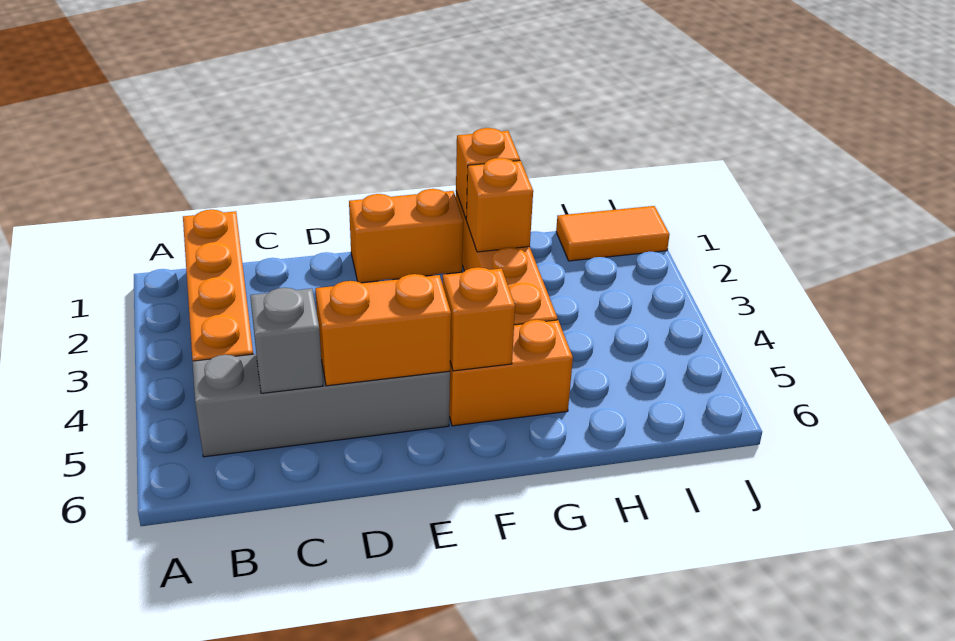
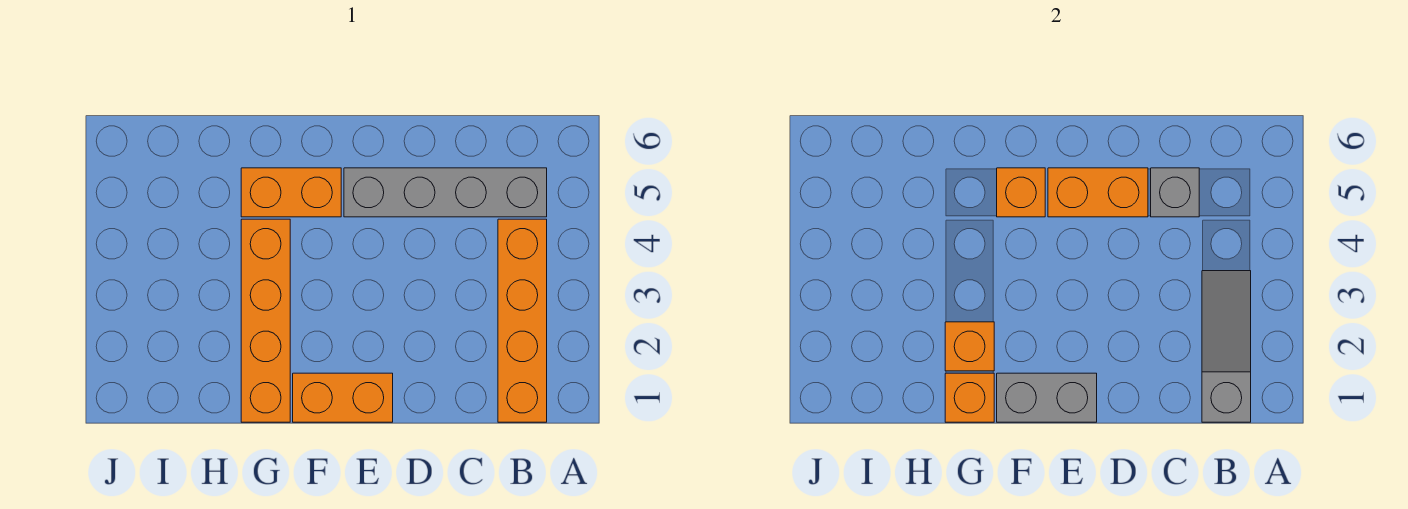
none -> grey slope B1:B3 level 2 top 1
none -> grey brick E1:F1 level 2
orange tile I1:J1 level 1 -> none

